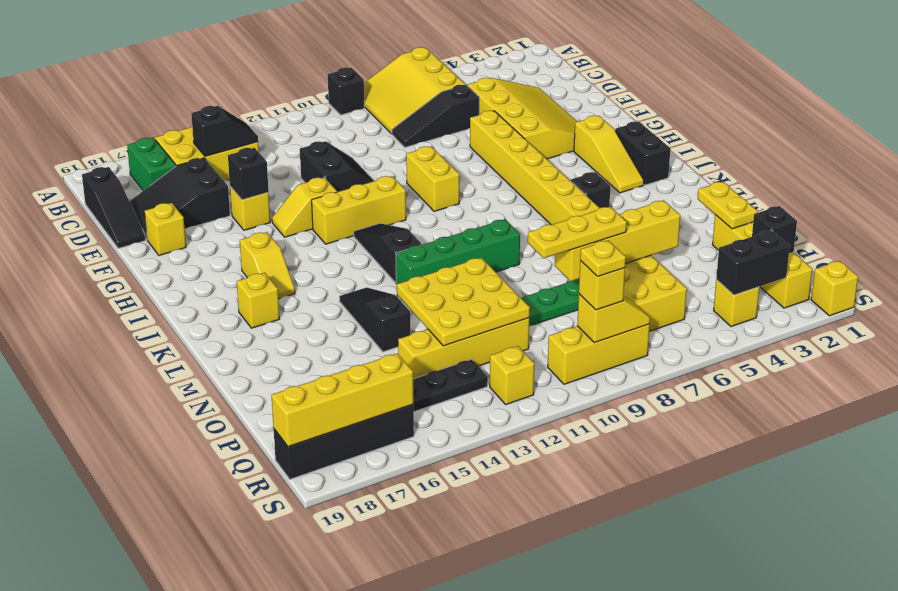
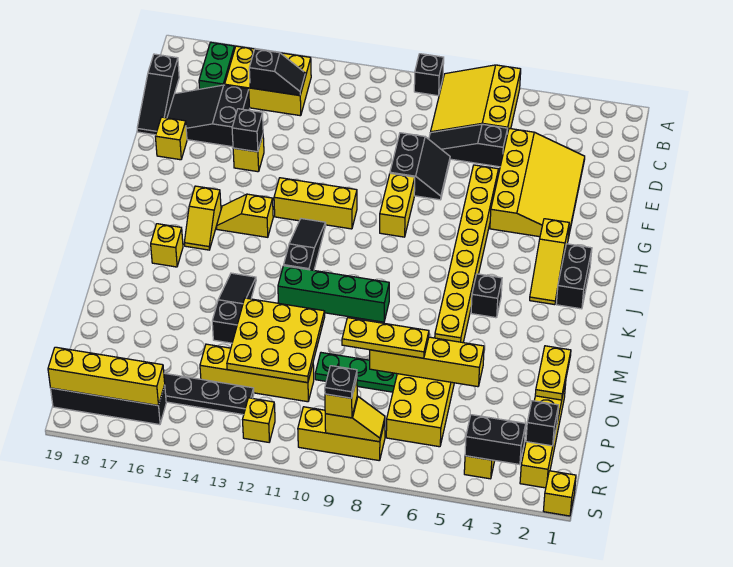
black slope E11:F12 level 1 top 12 -> black slope E8:F9 level 1 top 9
yellow slope G13:G14 level 1 top 13 -> yellow slope I14:I15 level 1 top 14
yellow plate R9 level 4 -> black plate R9 level 4

